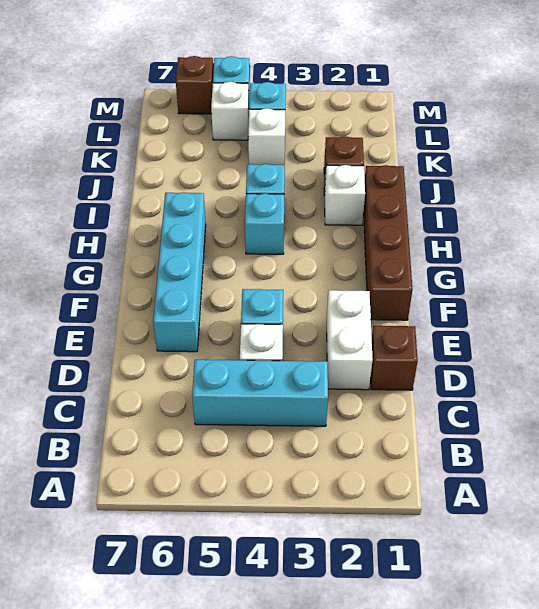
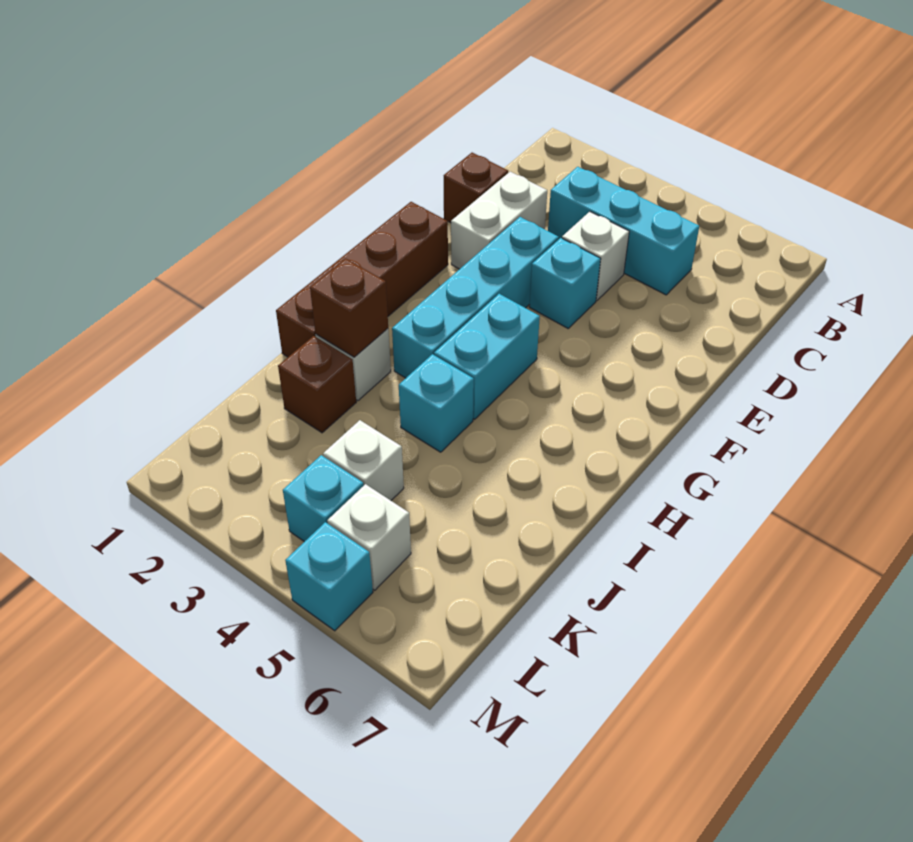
cyan brick E6:H6 level 1 -> cyan brick E3:H3 level 1
cyan brick H4 level 1 -> cyan brick G4:H4 level 1
brown brick M6 level 1 -> brown brick I2 level 2

